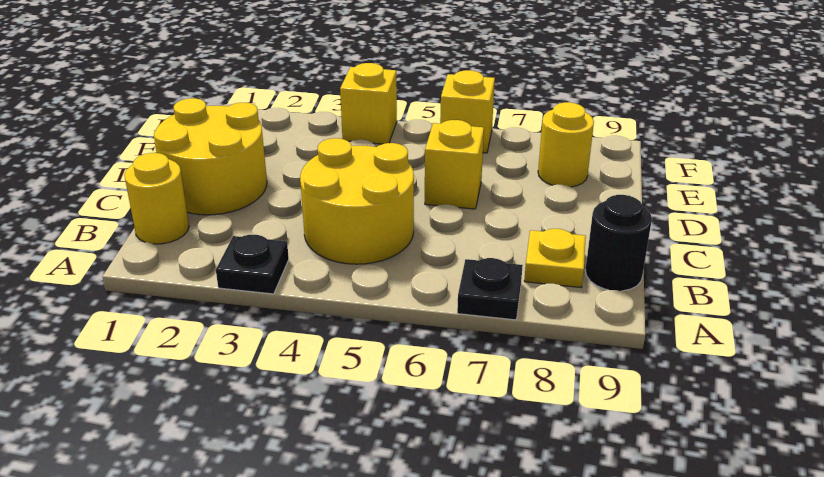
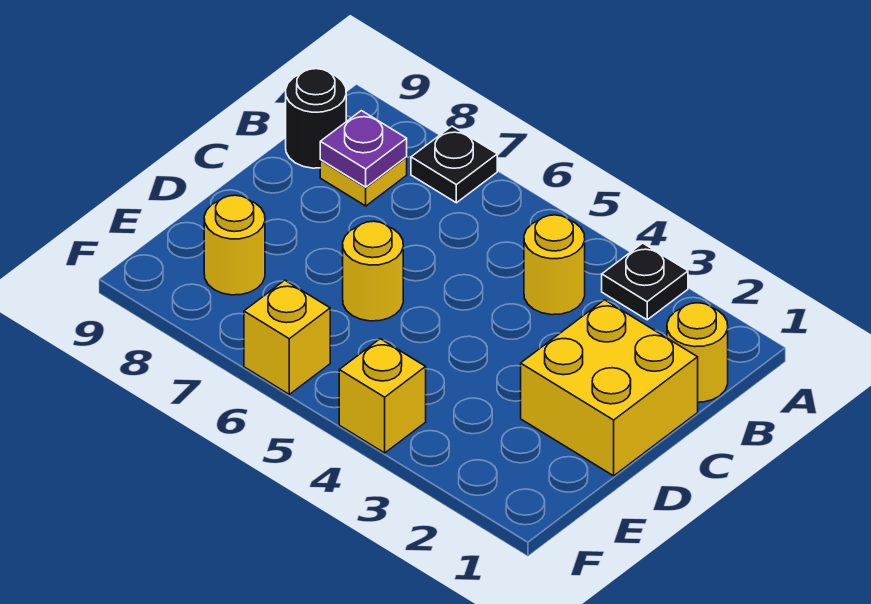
yellow round brick B4:C5 level 1 -> yellow round brick B4 level 1
none -> purple plate B8 level 2
yellow round brick C1:D2 level 1 -> yellow brick C1:D2 level 1
yellow brick D6 level 1 -> yellow round brick D6 level 1

